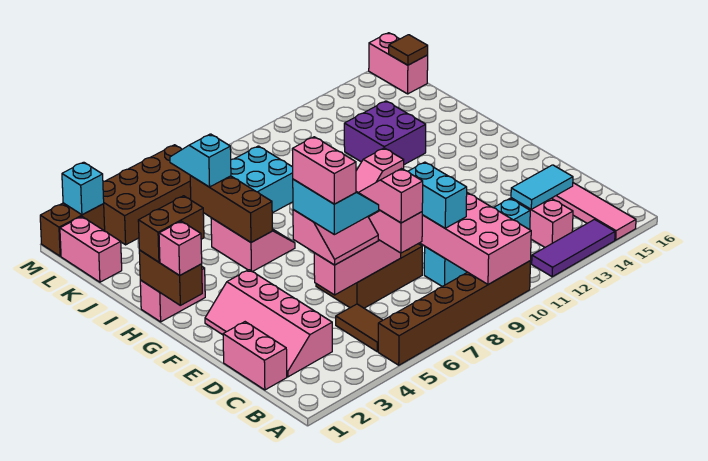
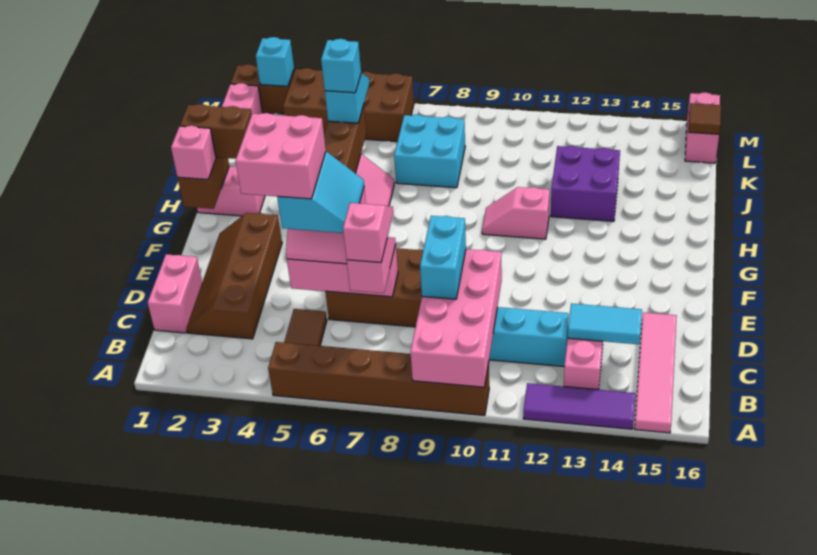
pink slope C2:F3 level 1 top 3 -> brown slope C2:F3 level 1 top 3
pink brick D5:E5 level 5 -> pink brick D4:E5 level 5
none -> cyan brick J5 level 4

